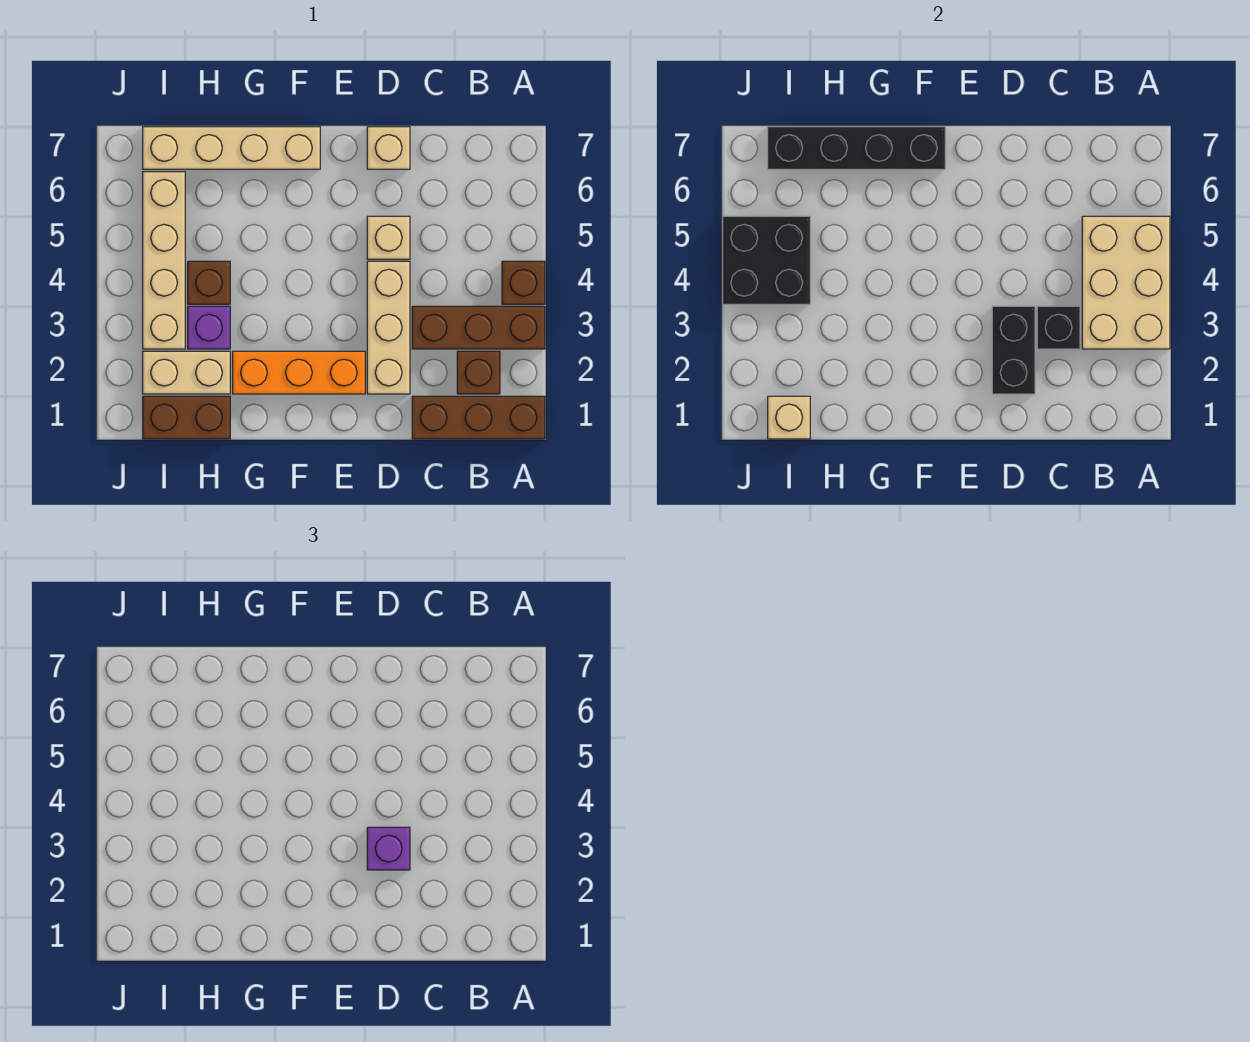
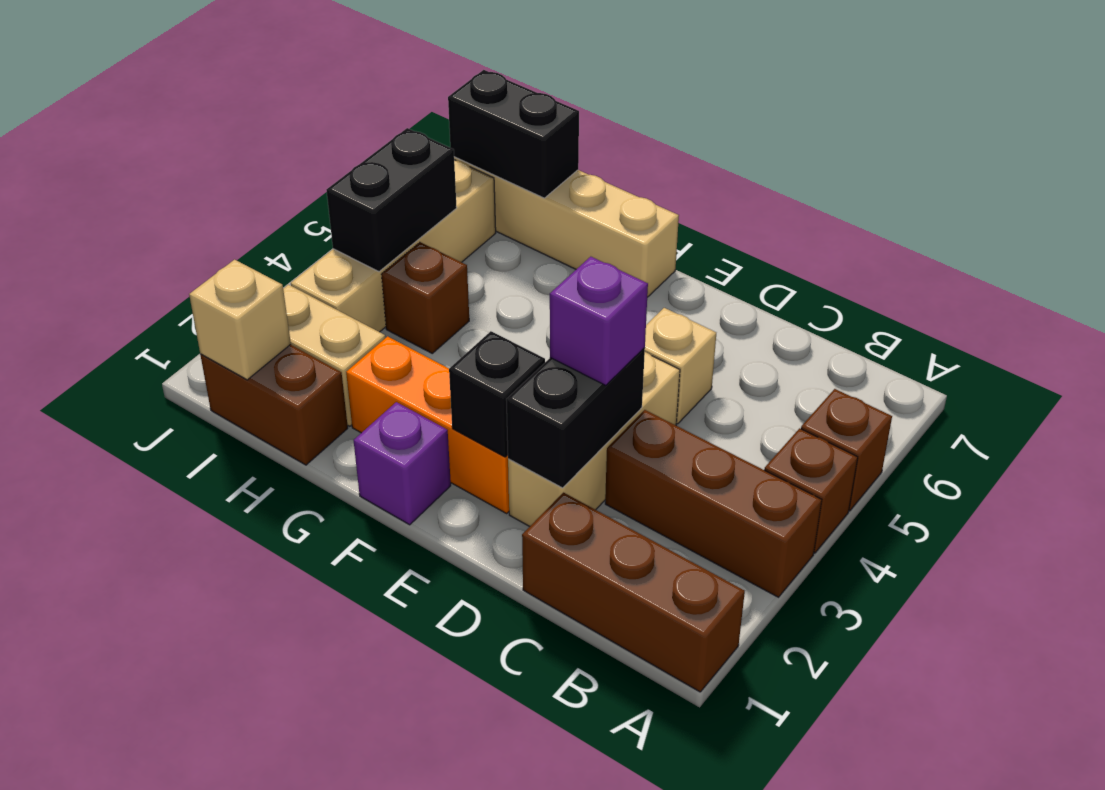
tan brick A3:B5 level 2 -> none
brown brick B2 level 1 -> brown brick A5 level 1
black brick C3 level 2 -> black brick E2 level 2
tan brick D7 level 1 -> none
black brick F7:I7 level 2 -> black brick H7:I7 level 2
purple brick H3 level 1 -> purple brick F1 level 1
black brick I4:J5 level 2 -> black brick I4:I5 level 2

